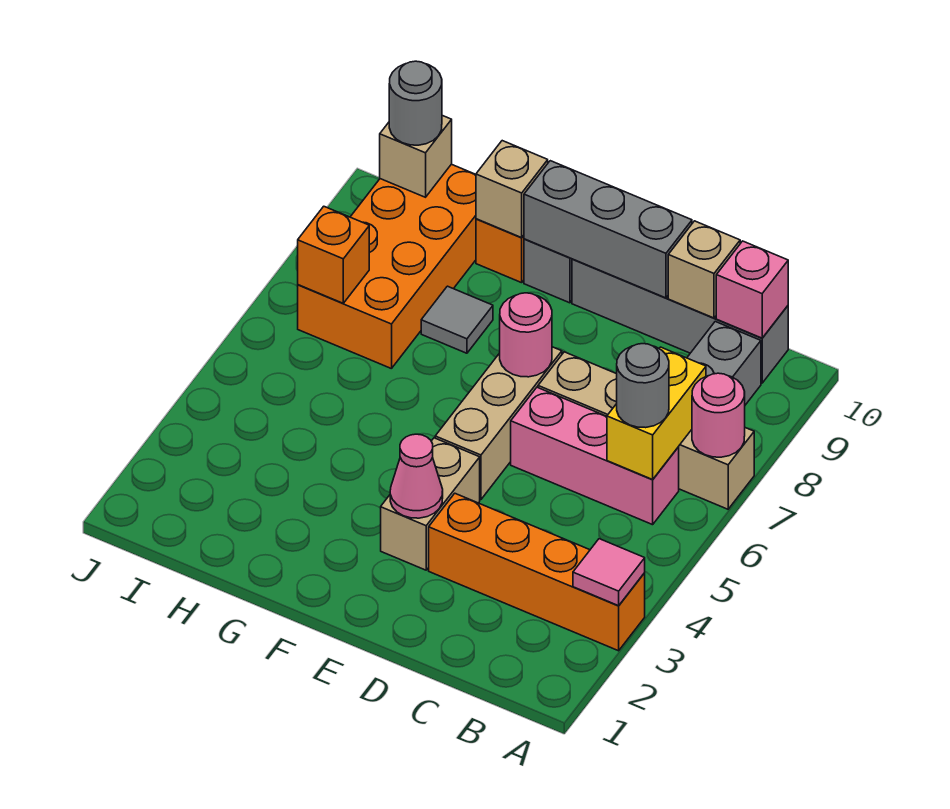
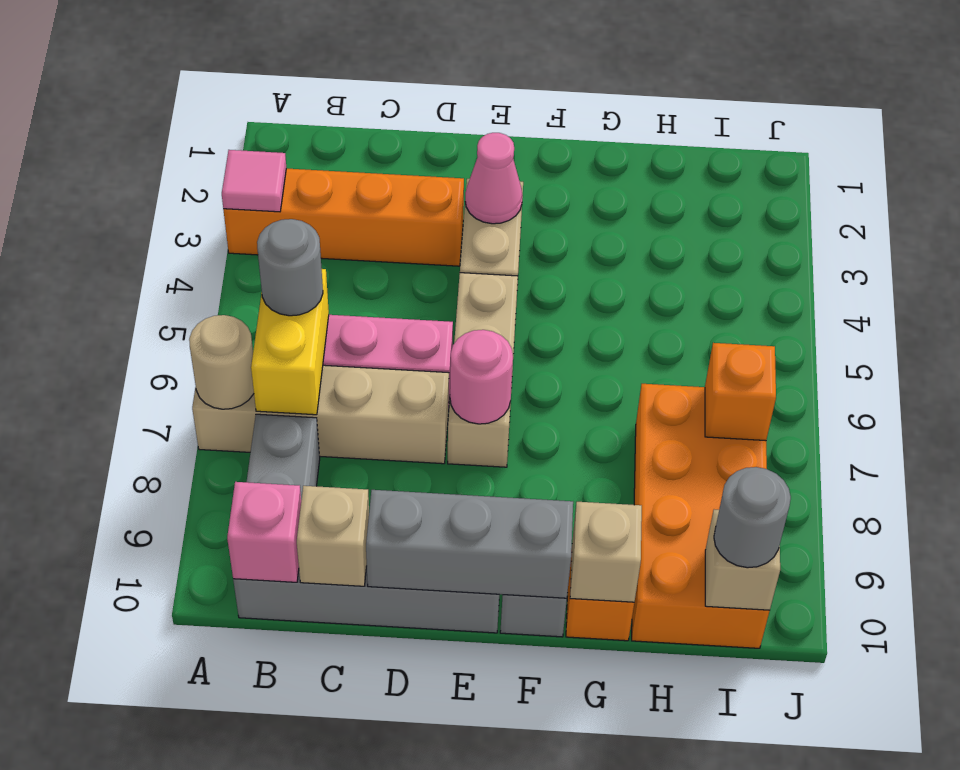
pink round brick A7 level 2 -> tan round brick A7 level 2
grey tile G8 level 1 -> none

